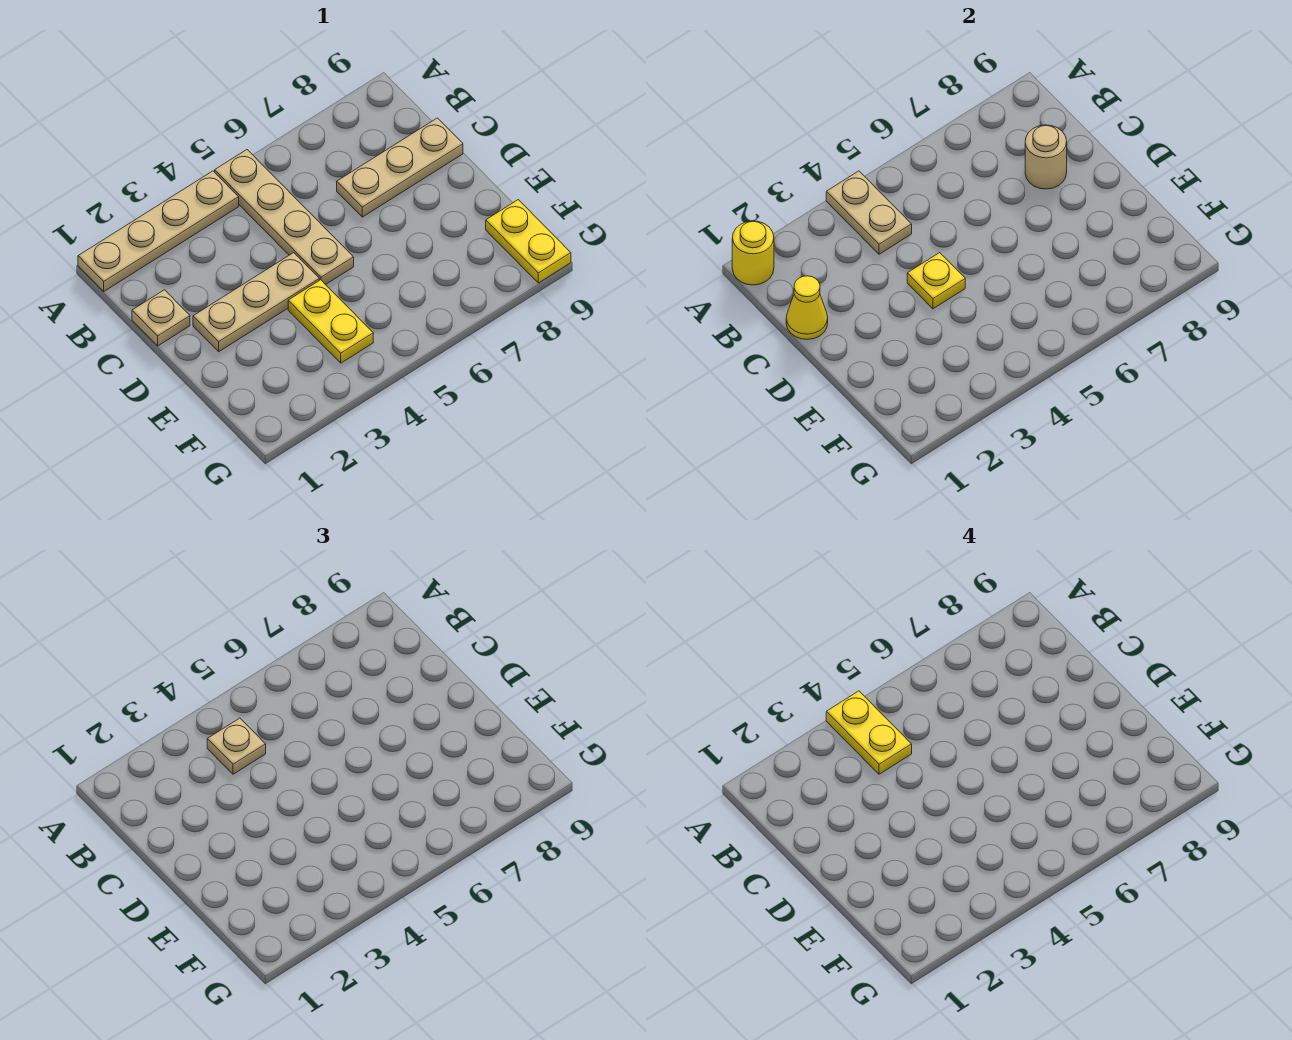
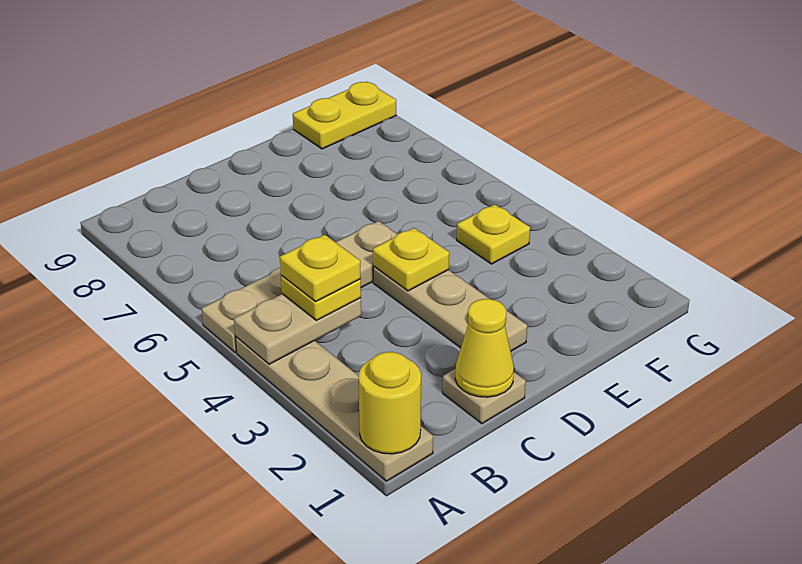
yellow plate A4:B4 level 4 -> yellow plate B4 level 4
tan plate B4 level 3 -> yellow plate B4 level 3
tan plate C7:C9 level 1 -> none
tan round brick C8 level 2 -> none
yellow plate E4:F4 level 1 -> yellow plate F4 level 1

